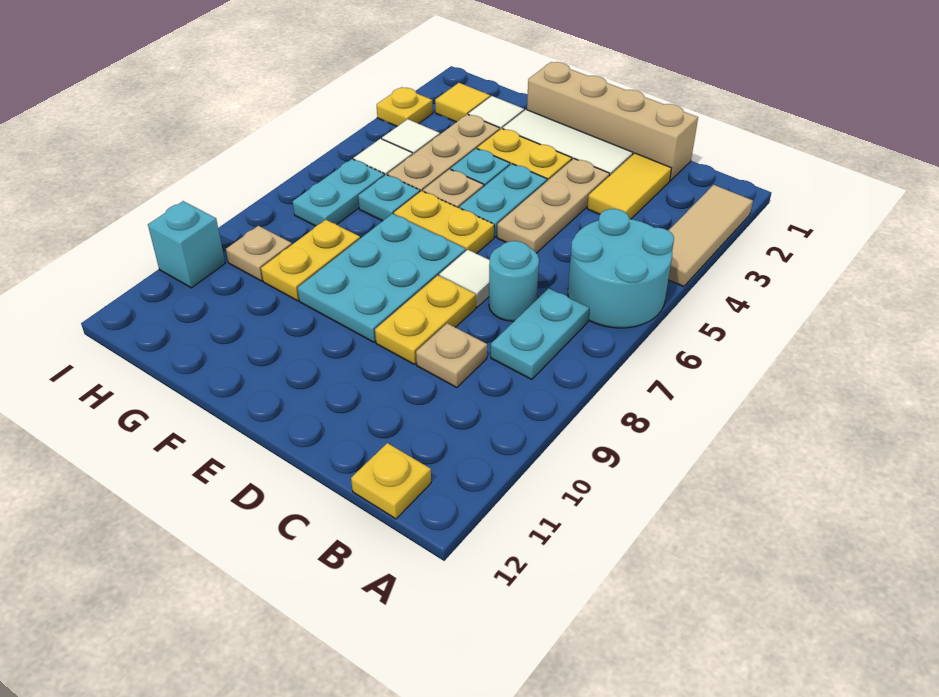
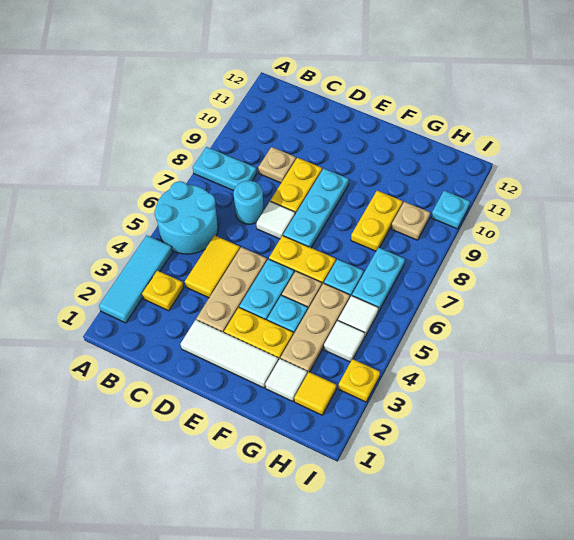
tan tile A2:A4 level 1 -> cyan tile A2:A4 level 1
cyan plate B7:B8 level 1 -> cyan plate A8:B8 level 1
yellow plate B12 level 1 -> yellow plate B3 level 1
tan brick C1:F1 level 1 -> none
yellow tile C2:C3 level 1 -> yellow tile C4:C5 level 1
cyan plate E7:F9 level 1 -> cyan plate E7:E9 level 1
cyan brick I10 level 1 -> cyan plate I10 level 1

